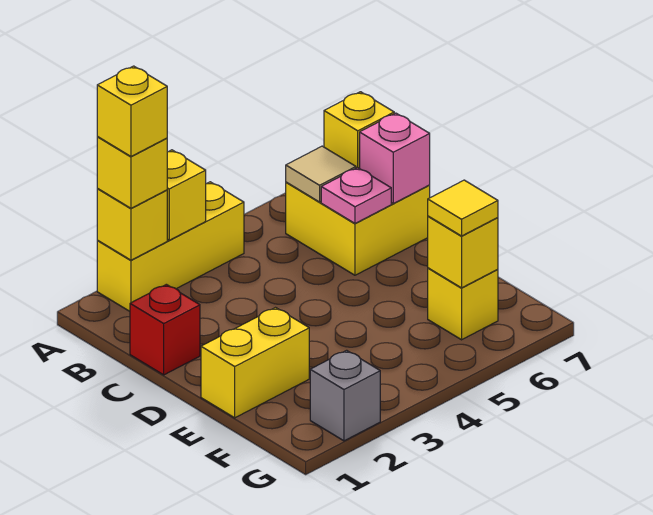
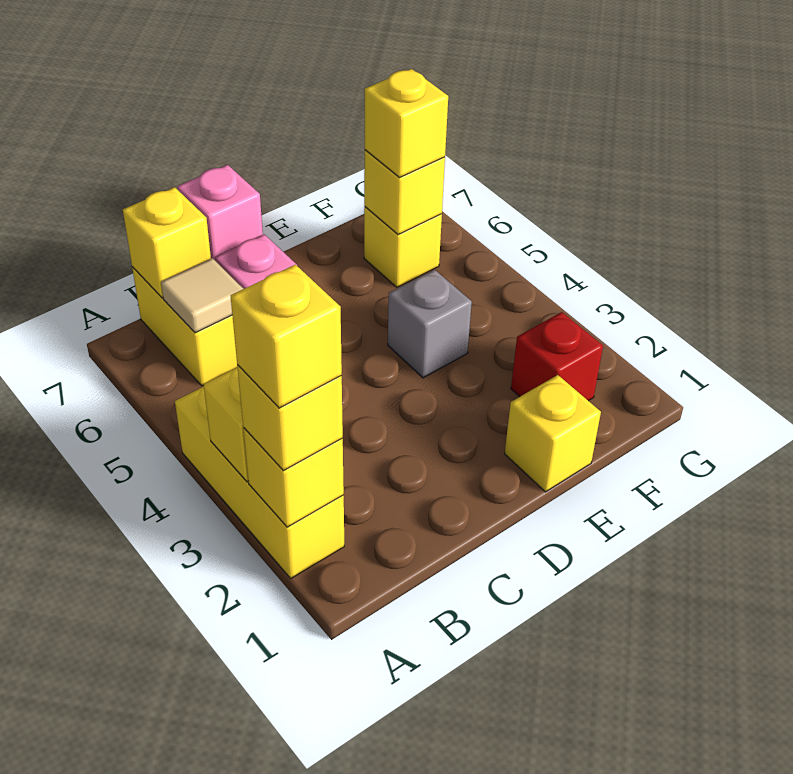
red brick C1 level 1 -> red brick F2 level 1
yellow brick E1:E2 level 1 -> yellow brick E1 level 1
yellow tile F6 level 3 -> yellow brick F6 level 3
grey brick G2 level 1 -> grey brick E4 level 1

